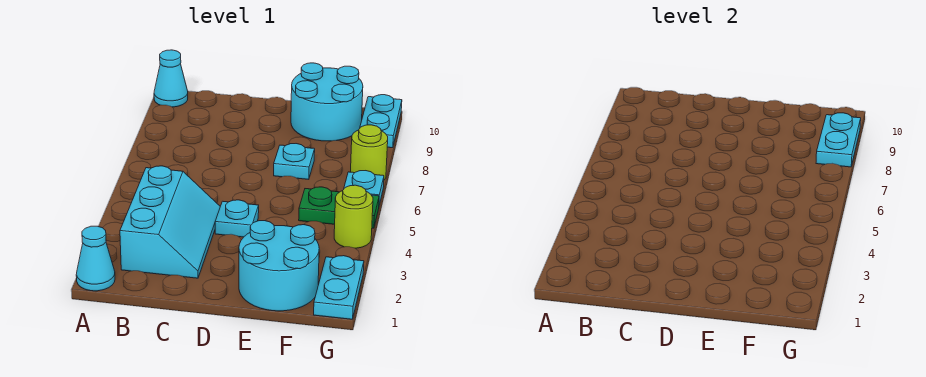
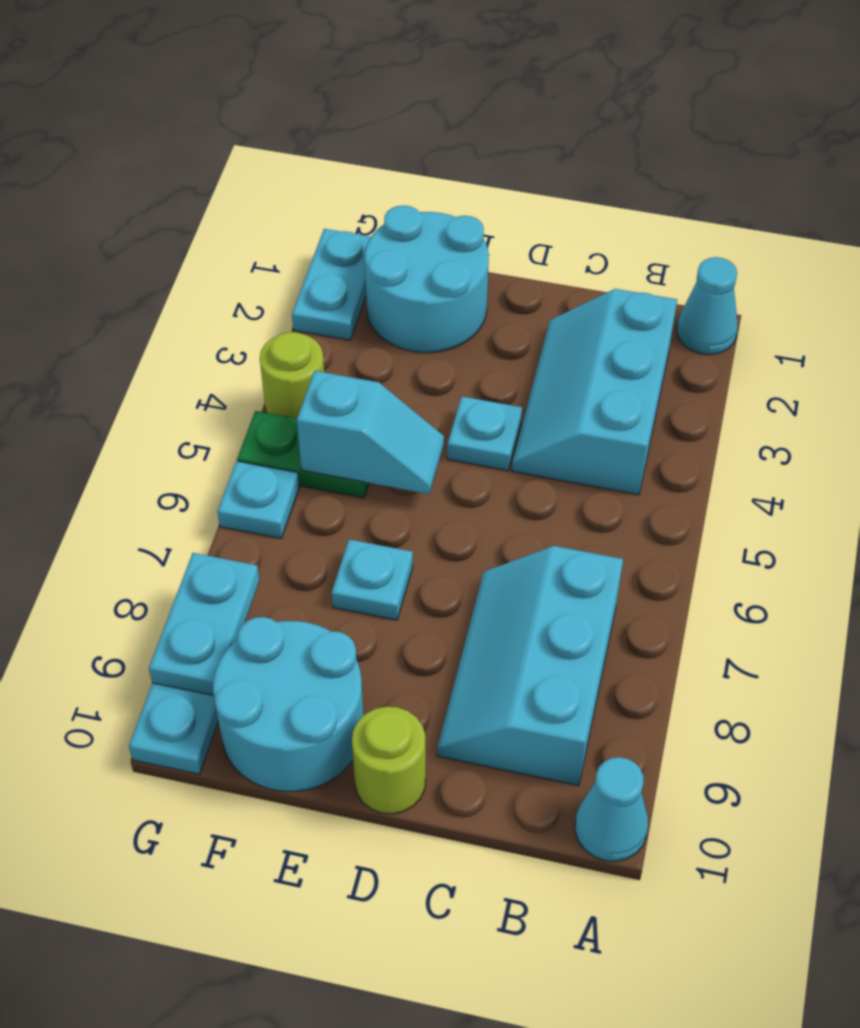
none -> cyan slope B7:C9 level 1 top B
none -> cyan slope E5:F5 level 2 top F
lime round brick G7 level 1 -> lime round brick D10 level 1

